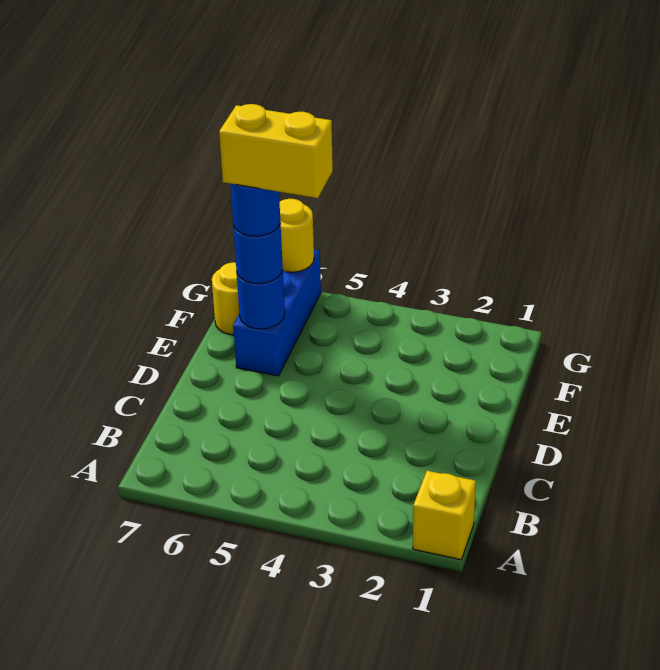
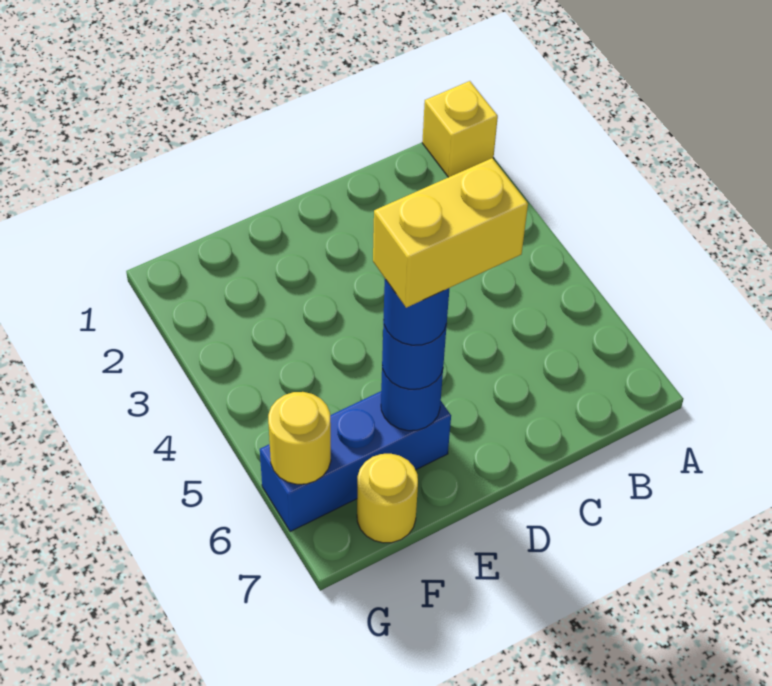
yellow brick E5:E6 level 5 -> yellow brick D6:E6 level 5

